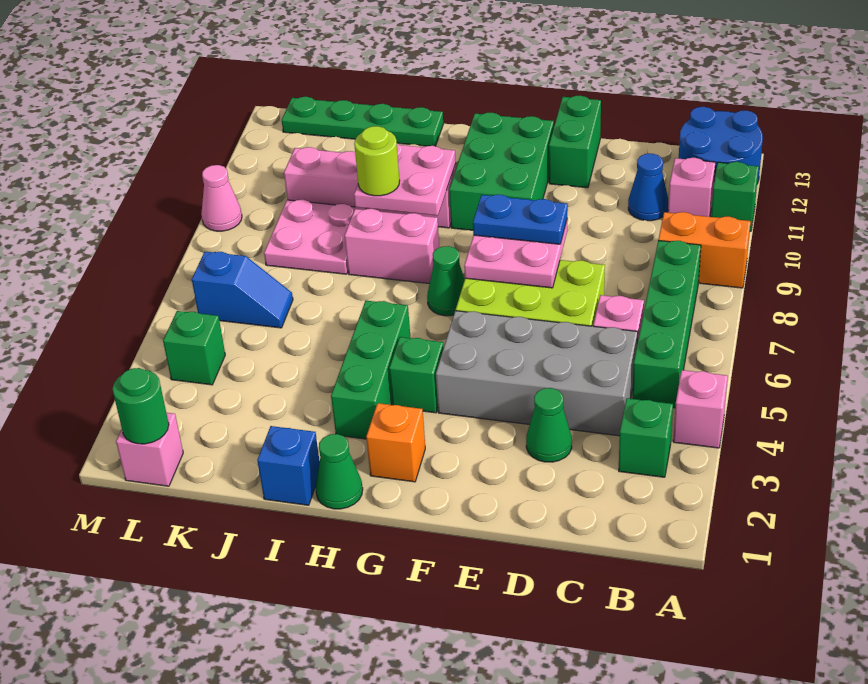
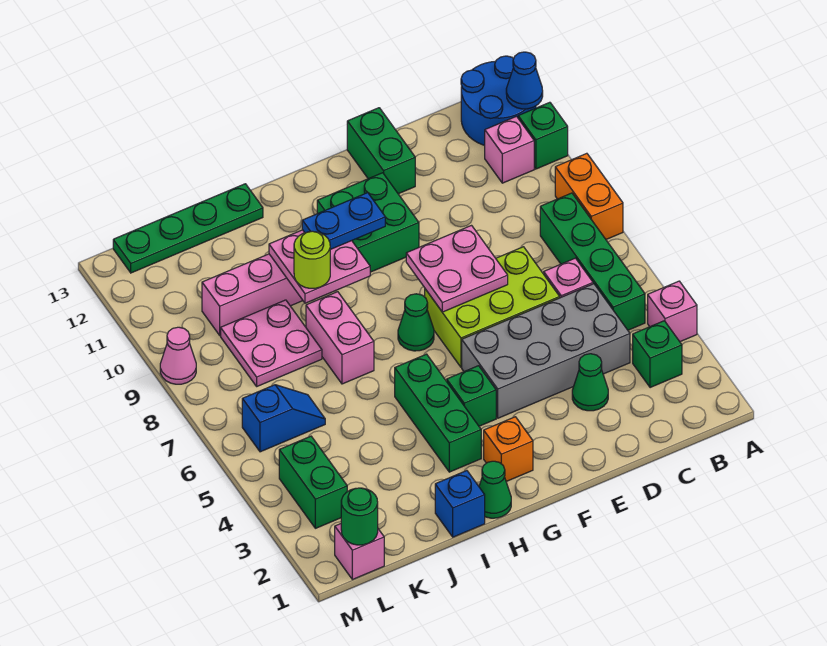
orange brick A9:B9 level 1 -> orange brick A8:A9 level 1
blue cone C11 level 1 -> blue cone A12 level 2
blue plate E8:F8 level 3 -> blue plate G10:H10 level 3
green brick F10:G12 level 1 -> green brick F10:G11 level 1
pink brick H8:I8 level 1 -> pink brick I7:I8 level 1
green brick L4 level 1 -> green brick L3:L4 level 1

